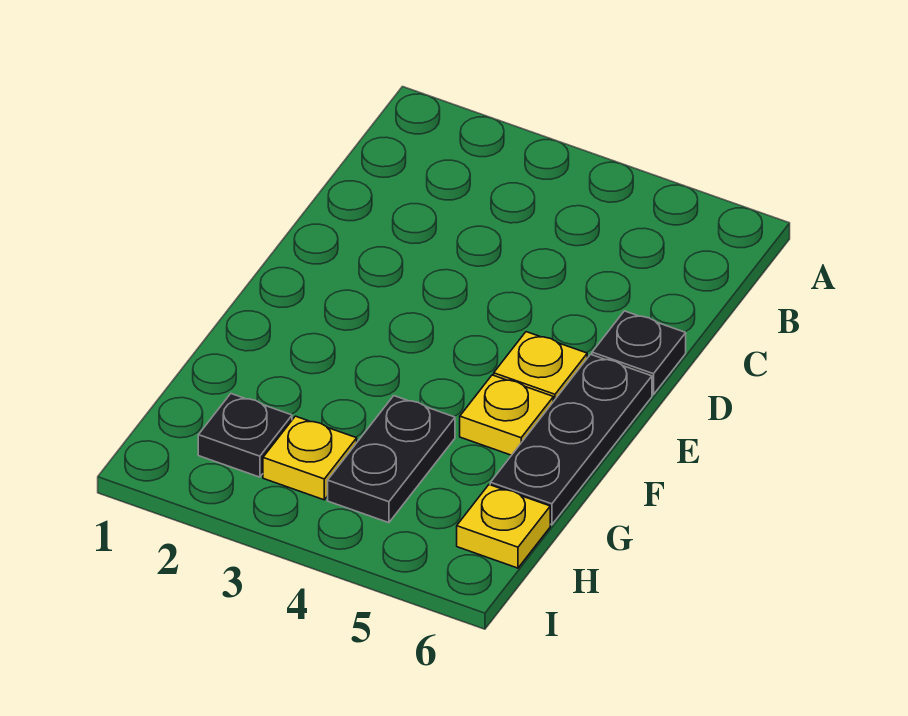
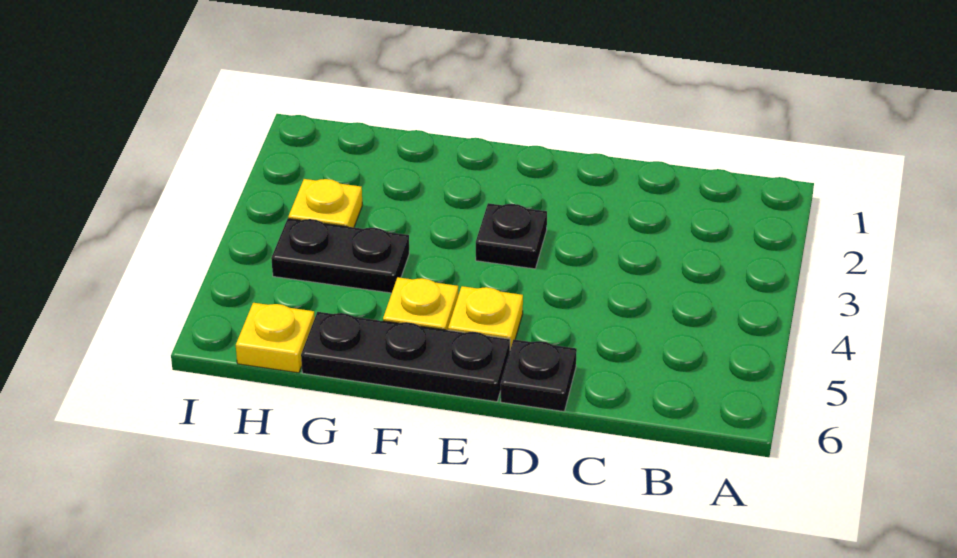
black plate H2 level 1 -> black plate E3 level 1

